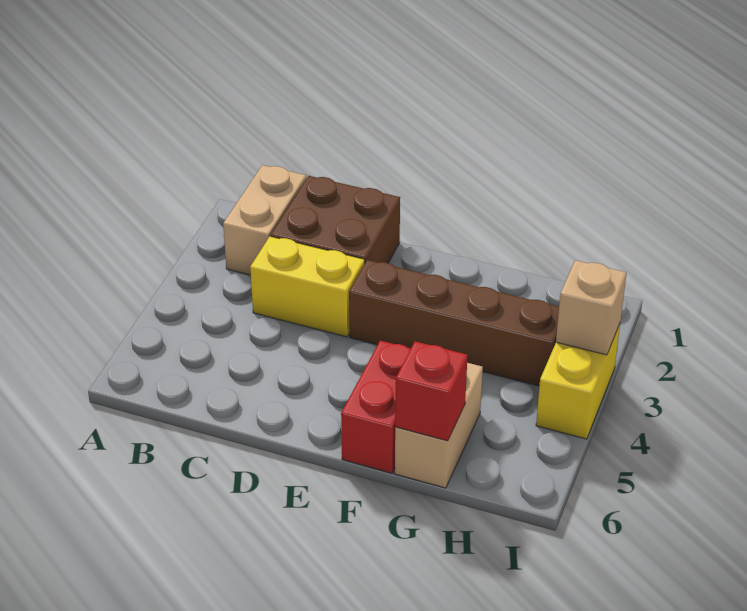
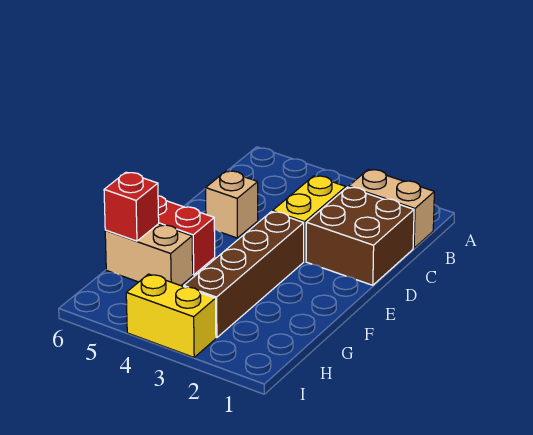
tan brick I3 level 2 -> tan brick D5 level 1

